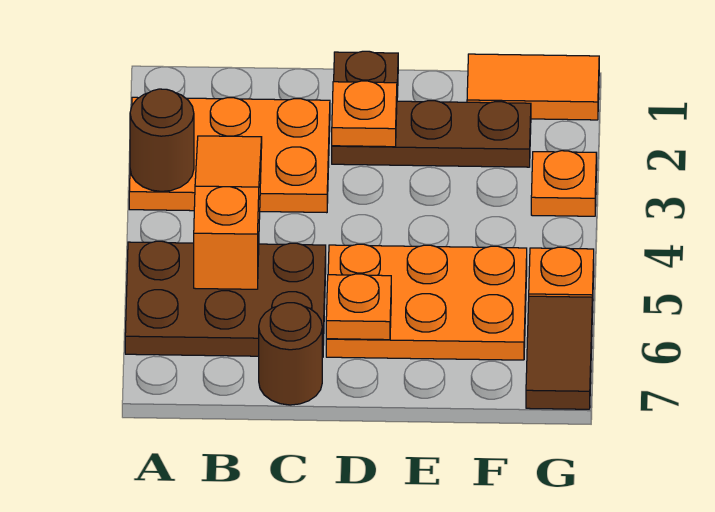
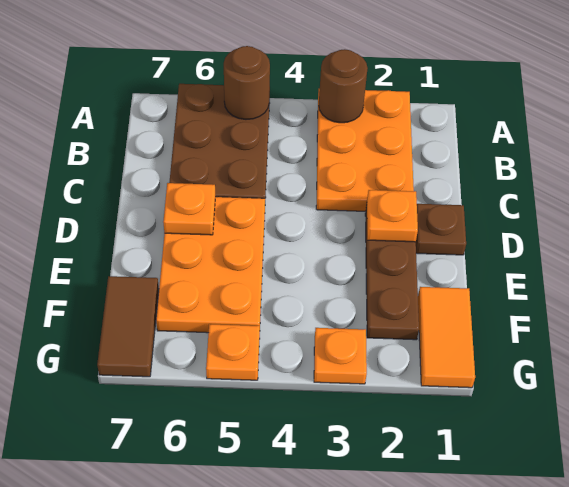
orange slope B3:B5 level 2 top 5 -> none
brown round brick C7 level 1 -> brown round brick A5 level 2
brown tile G6:G7 level 1 -> brown tile F7:G7 level 1

